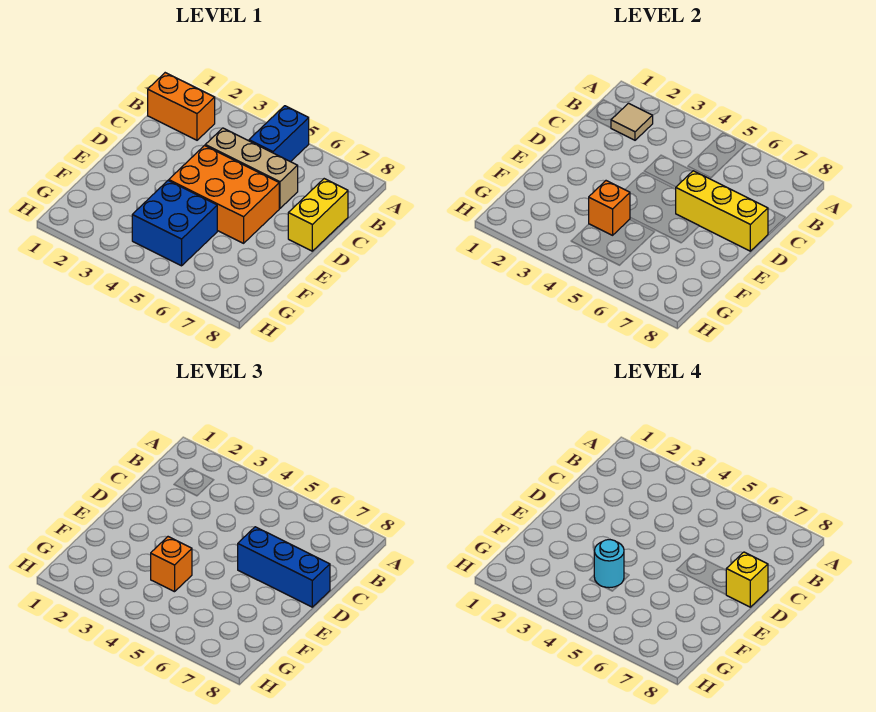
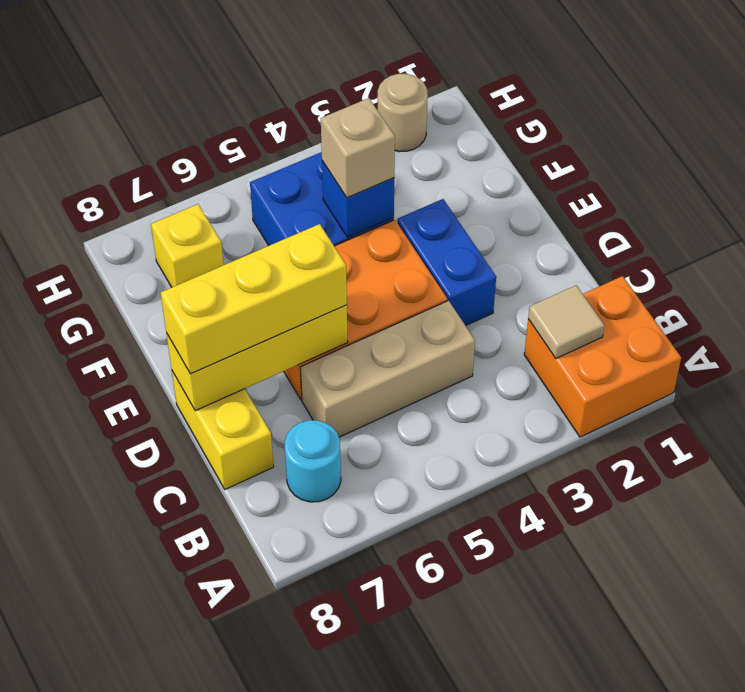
blue brick A5:B5 level 1 -> blue brick D3:E3 level 1
orange brick B1:B2 level 1 -> orange brick A1:B2 level 1
blue brick D6:D8 level 3 -> yellow brick D6:D8 level 3
yellow brick D8 level 4 -> yellow brick G7 level 1
orange brick F4 level 2 -> blue brick F4 level 2
orange brick F4 level 3 -> tan brick F4 level 3
cyan round brick F4 level 4 -> cyan round brick B7 level 1
none -> tan round brick H2 level 1

